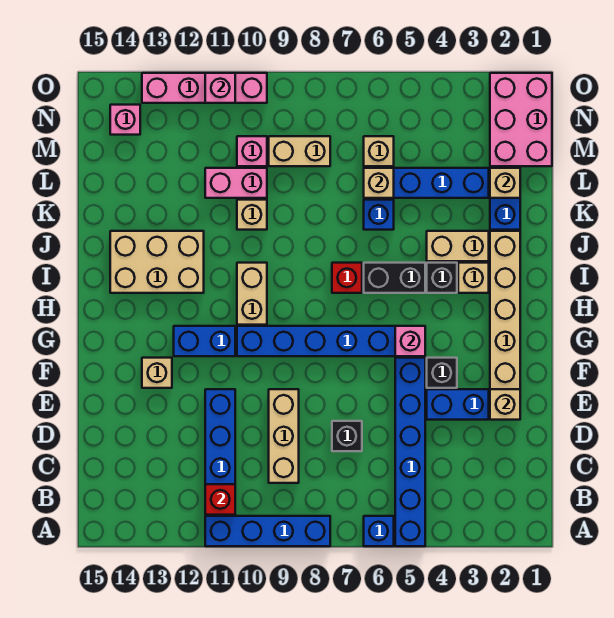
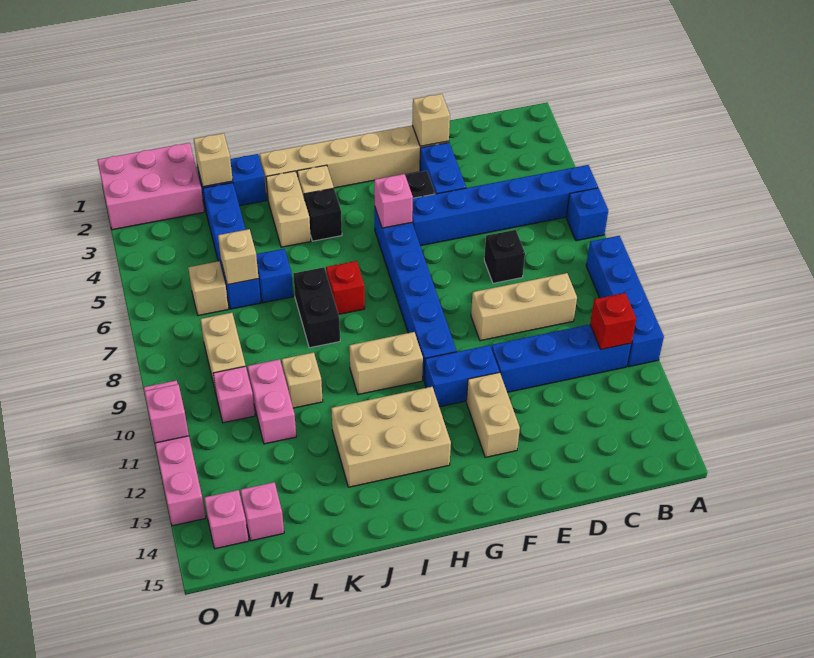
tan brick F13 level 1 -> tan brick F12:F13 level 1
blue brick G11:G12 level 1 -> blue brick F11:G11 level 1
black brick I5:I6 level 1 -> black brick J7:J8 level 1
tan brick I12:J14 level 1 -> tan brick H12:J13 level 1
none -> pink brick M14 level 1

